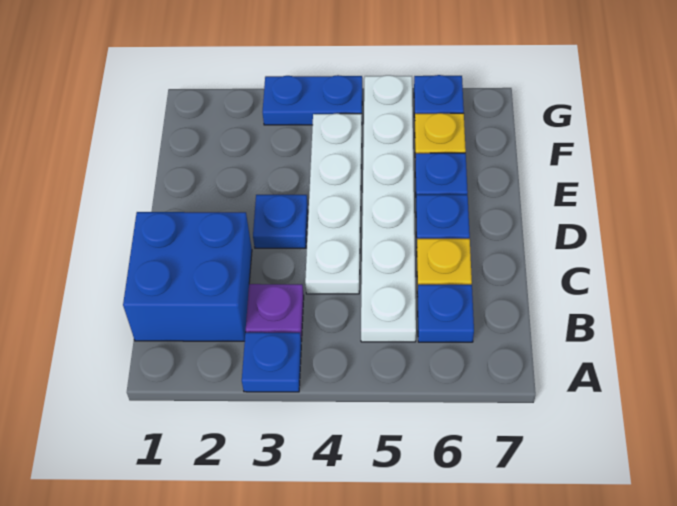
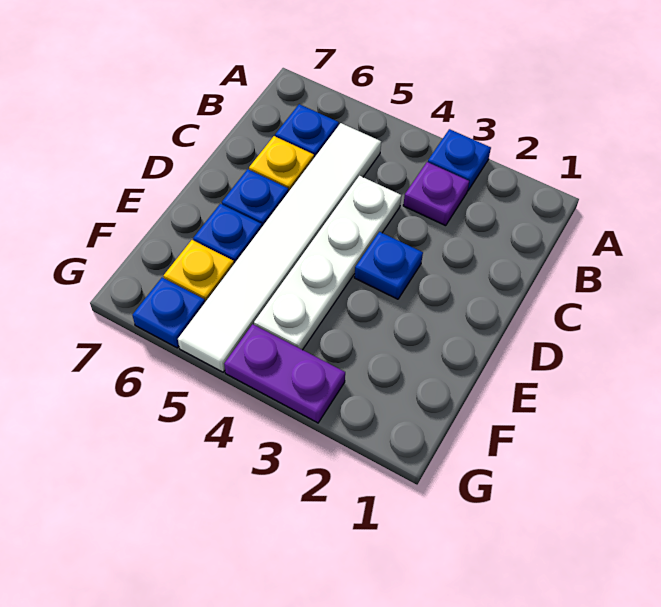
blue brick B1:C2 level 1 -> none
white plate B5:G5 level 1 -> white tile B5:G5 level 1
blue plate G3:G4 level 1 -> purple plate G3:G4 level 1

